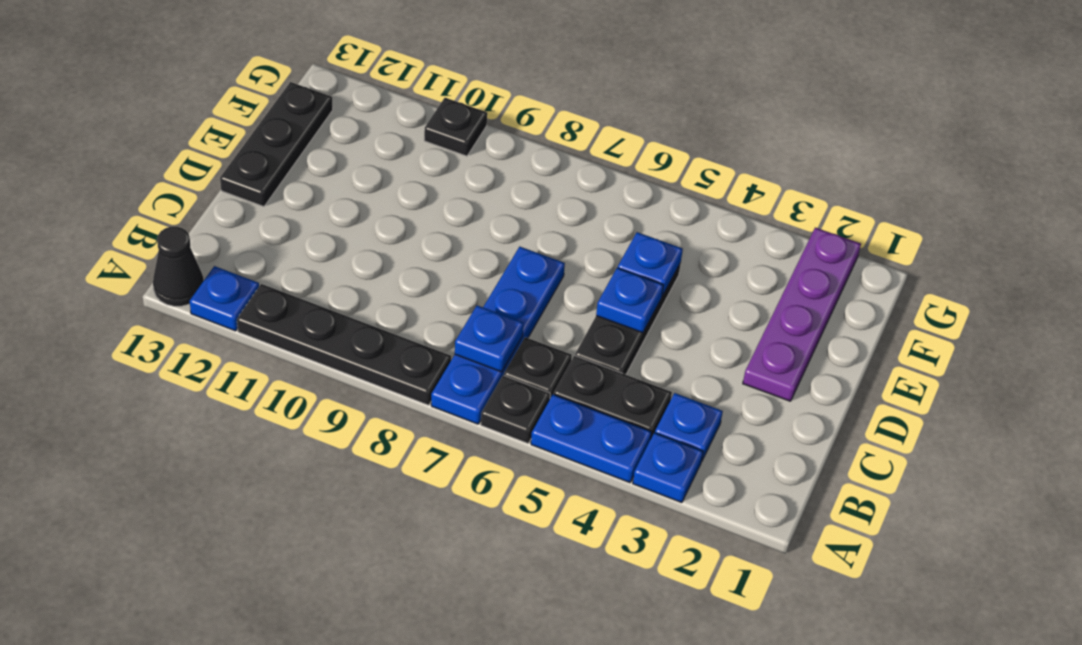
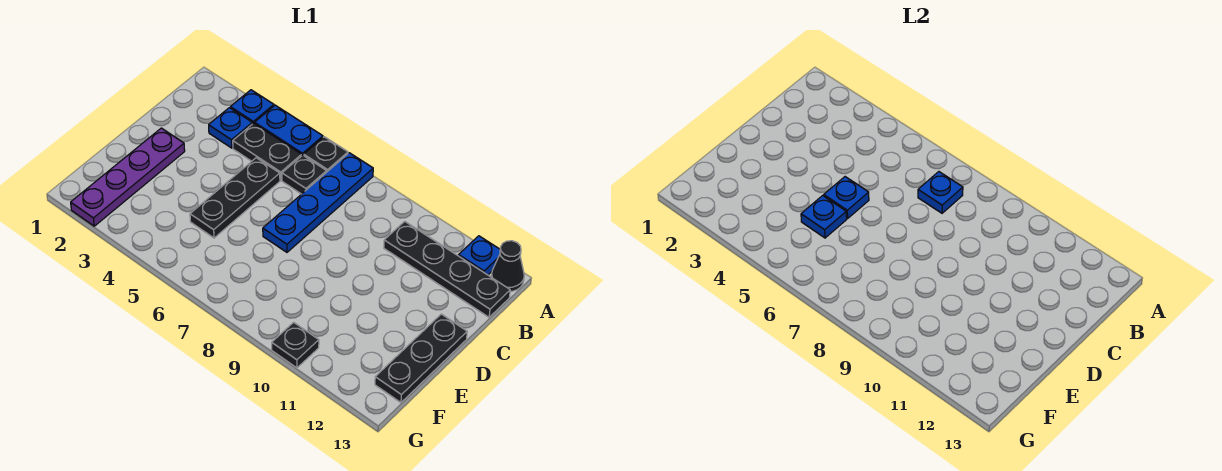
black plate A8:A11 level 1 -> black plate B10:B13 level 1

